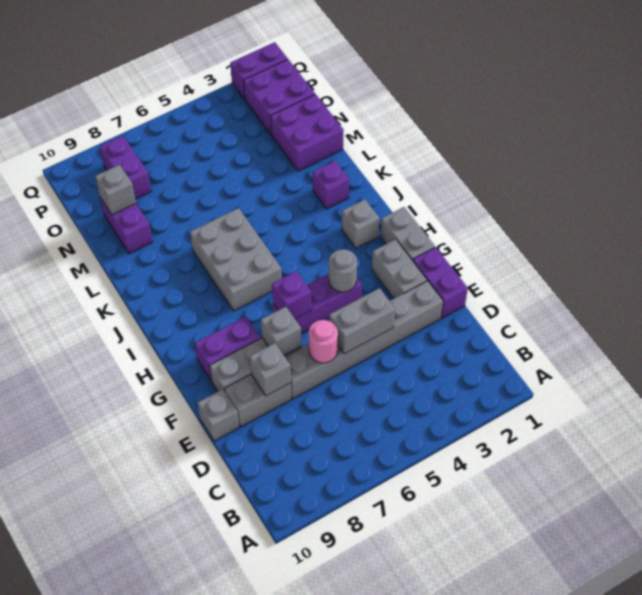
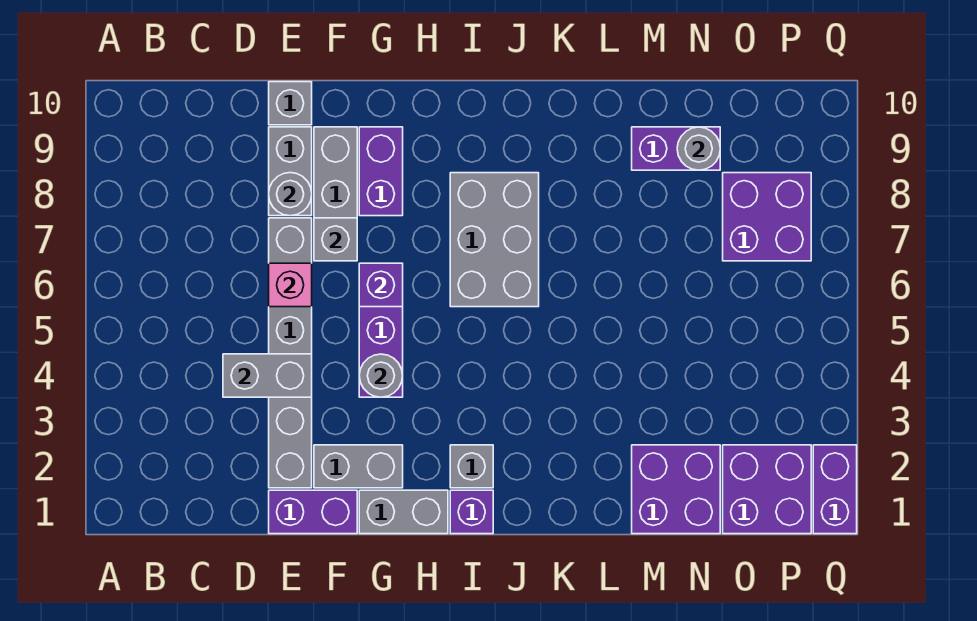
grey brick E4:E5 level 2 -> grey brick D4:E4 level 2
pink round brick E6 level 2 -> pink brick E6 level 2
grey brick E8 level 2 -> grey round brick E8 level 2
grey brick I6:K7 level 1 -> grey brick I6:J8 level 1
purple brick K2 level 1 -> purple brick I1 level 1
grey brick N9 level 2 -> grey round brick N9 level 2
purple brick O8:P8 level 1 -> purple brick O7:P8 level 1

